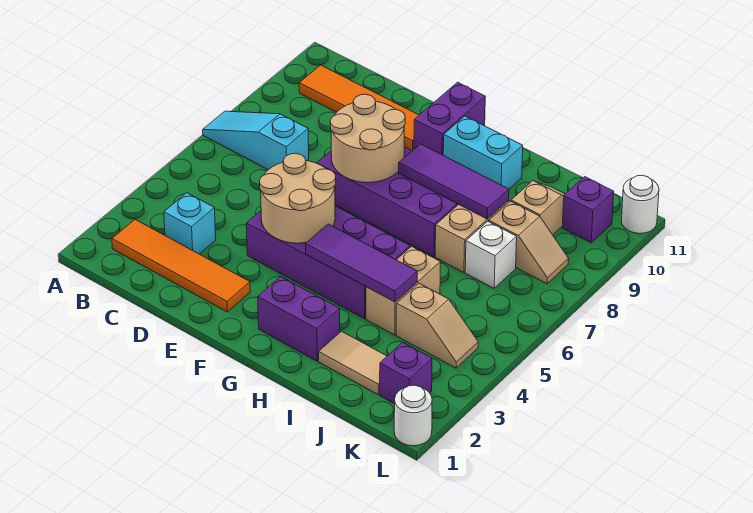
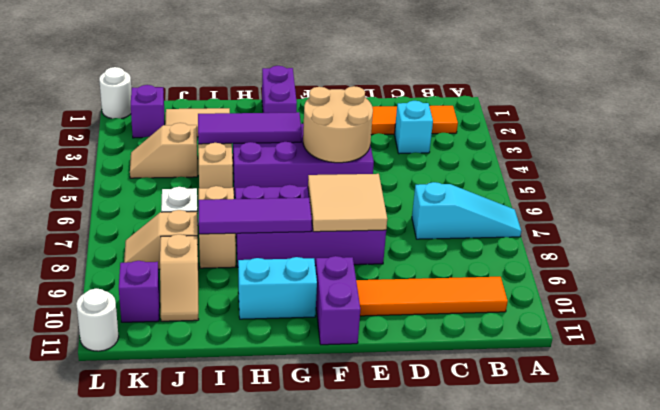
tan round brick E7:F8 level 2 -> tan tile E7:F8 level 2
purple brick G2:H2 level 1 -> purple brick G1:G2 level 1

